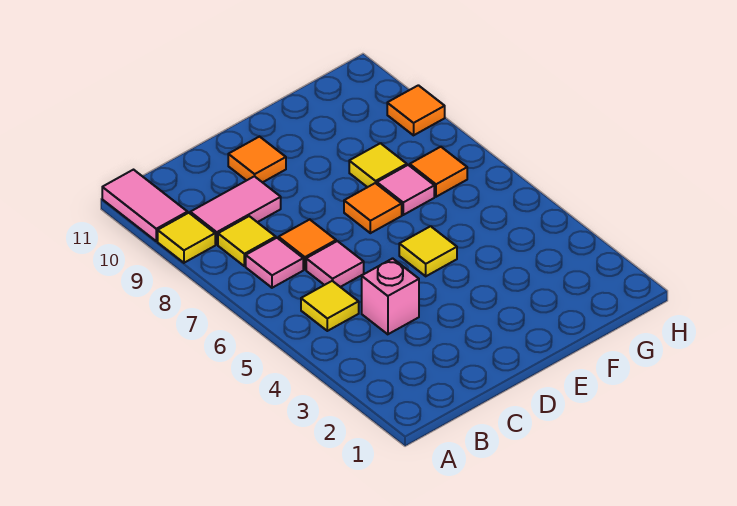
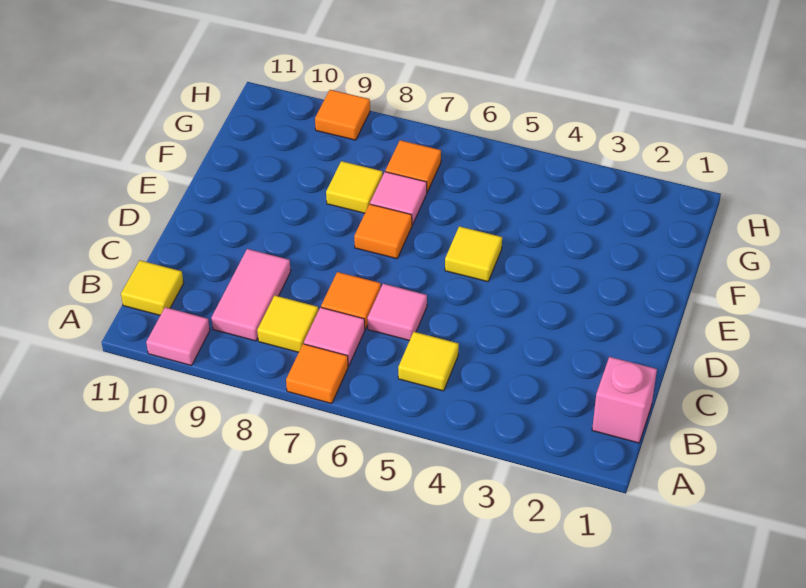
yellow tile A9 level 1 -> yellow tile B11 level 1
pink tile A10:A11 level 1 -> pink tile A10 level 1
pink brick C4 level 1 -> pink brick B1 level 1
orange tile D10 level 1 -> orange tile A7 level 1

